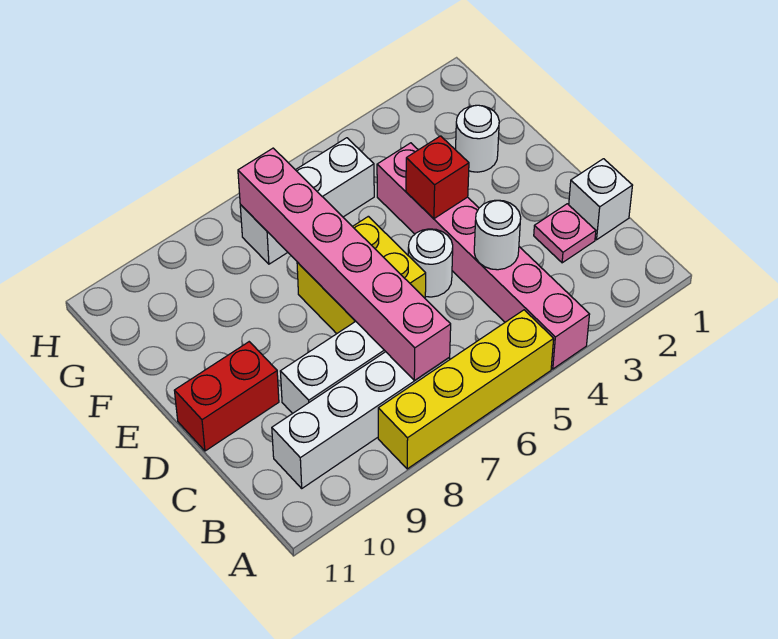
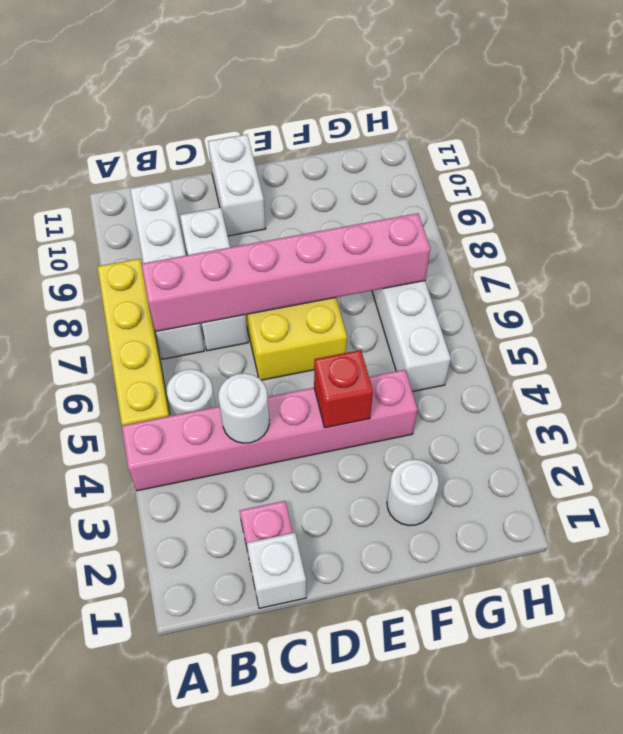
white round brick D5 level 1 -> white round brick B5 level 1
red brick D10:D11 level 1 -> white brick D10:D11 level 1

